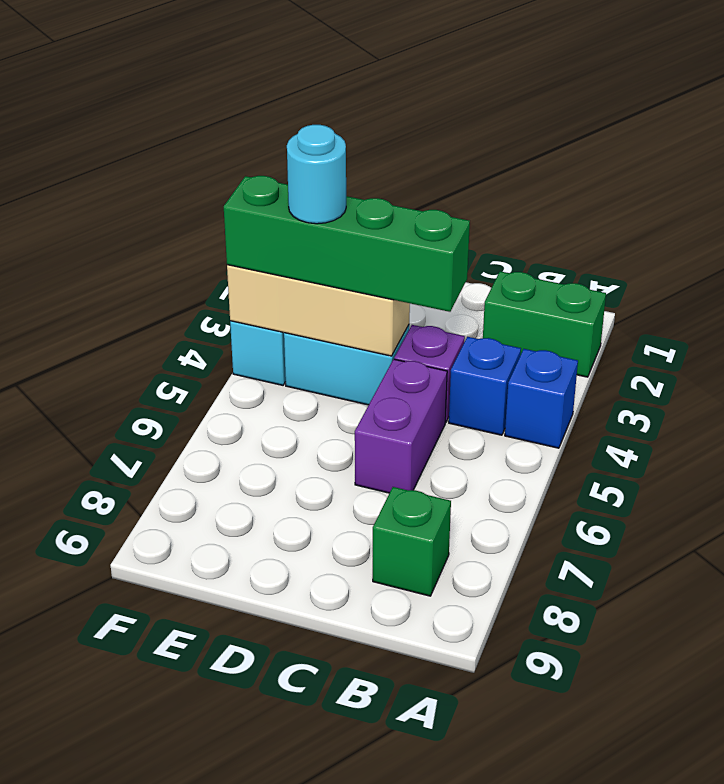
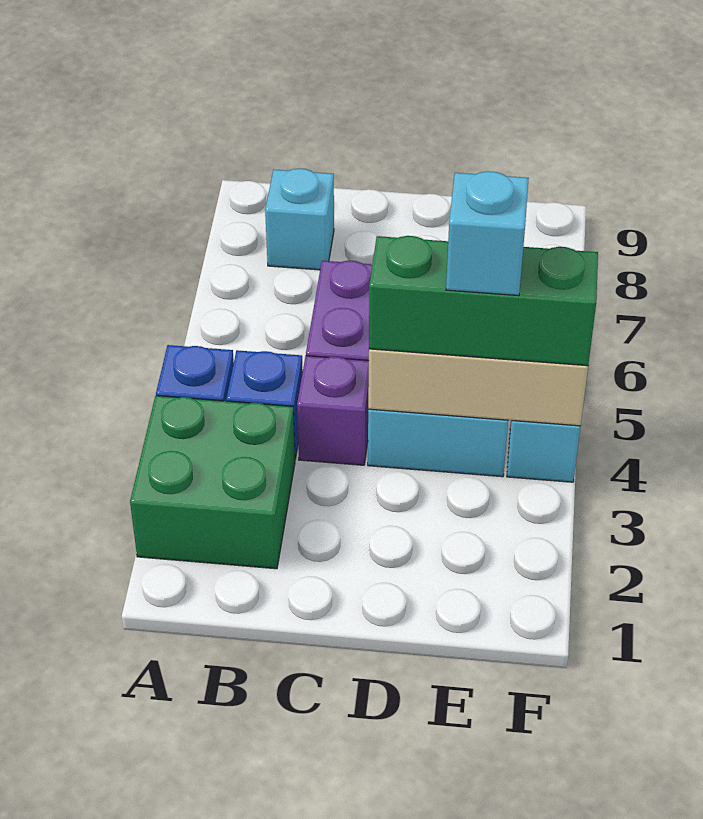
green brick A2:B2 level 1 -> green brick A2:B3 level 1
green brick B8 level 1 -> cyan brick B8 level 1
green brick C4:F4 level 3 -> green brick D4:F4 level 3
cyan round brick E4 level 4 -> cyan brick E4 level 4

